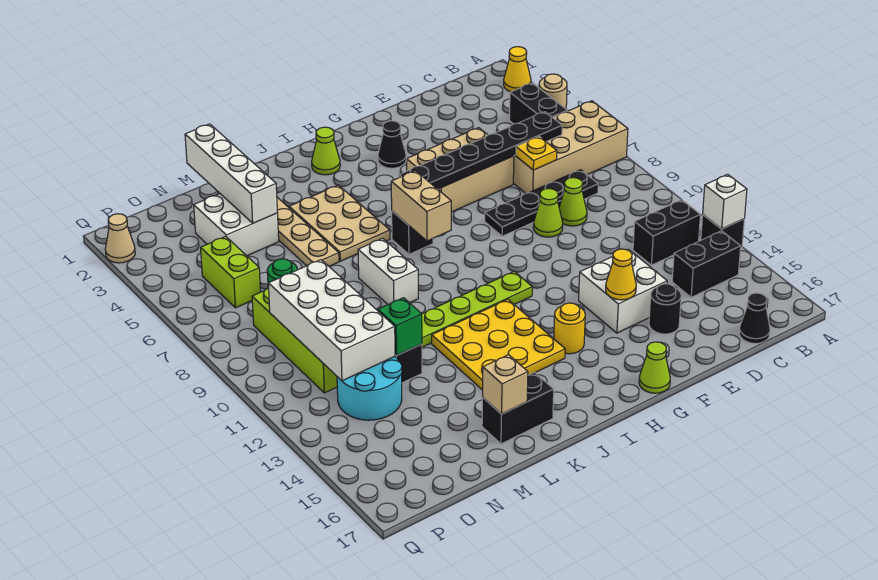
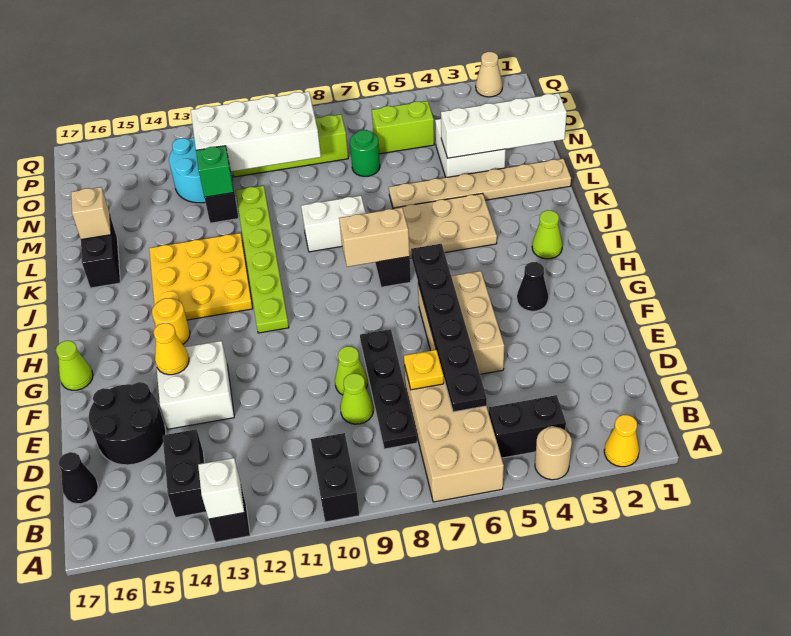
black brick B12:C12 level 1 -> black brick A10:B10 level 1
black round brick E15 level 1 -> black round brick D15:E16 level 1

